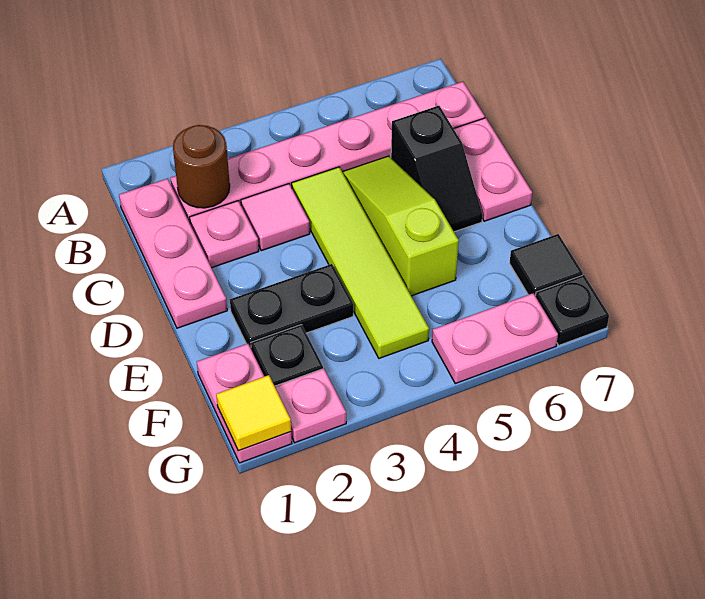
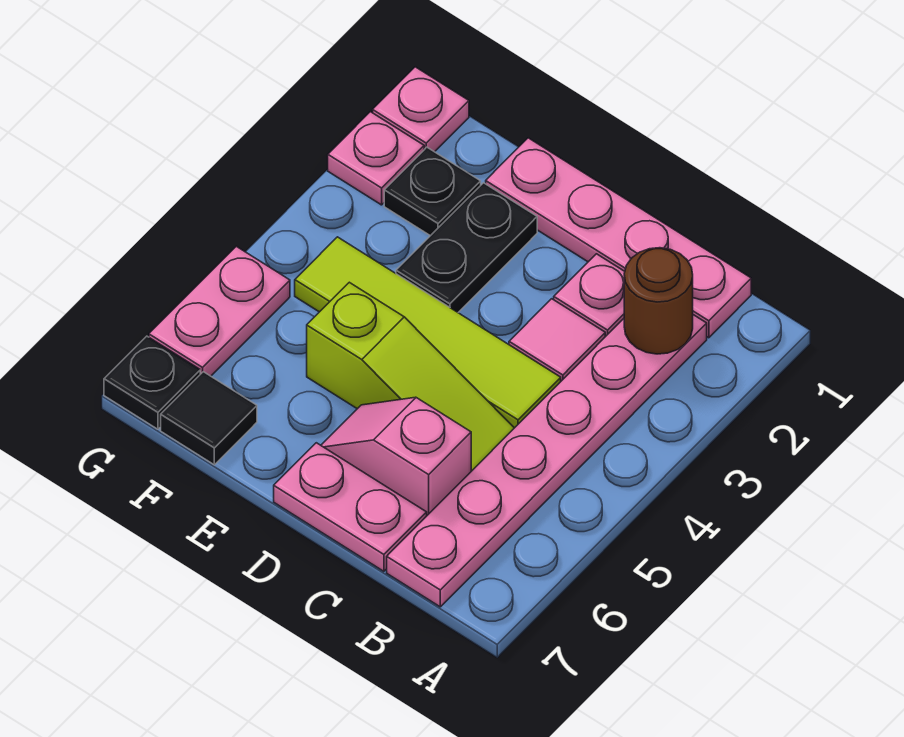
pink plate B1:D1 level 1 -> pink plate B1:E1 level 1
black slope C6:D6 level 1 top C -> pink slope C6:D6 level 1 top C
pink plate F1:G1 level 1 -> pink plate G1 level 1
yellow tile G1 level 2 -> none

